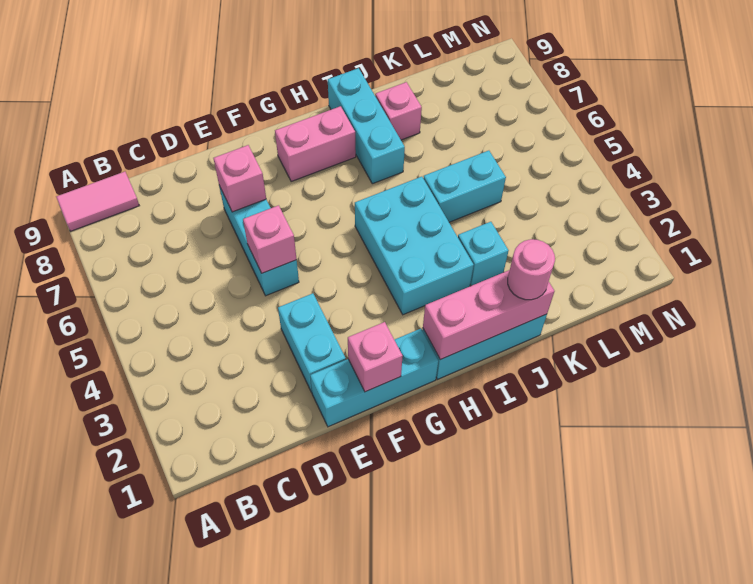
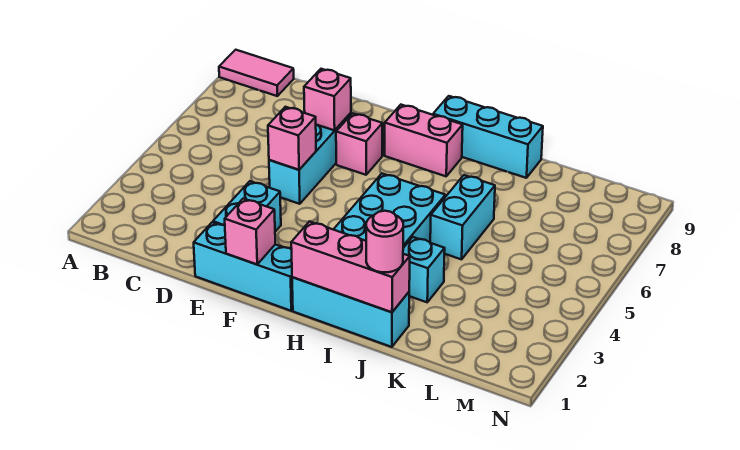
cyan brick I7:I9 level 1 -> cyan brick H9:J9 level 1
cyan brick J5:K5 level 1 -> cyan brick J5:J6 level 1
pink brick J8 level 1 -> pink brick F7 level 1

